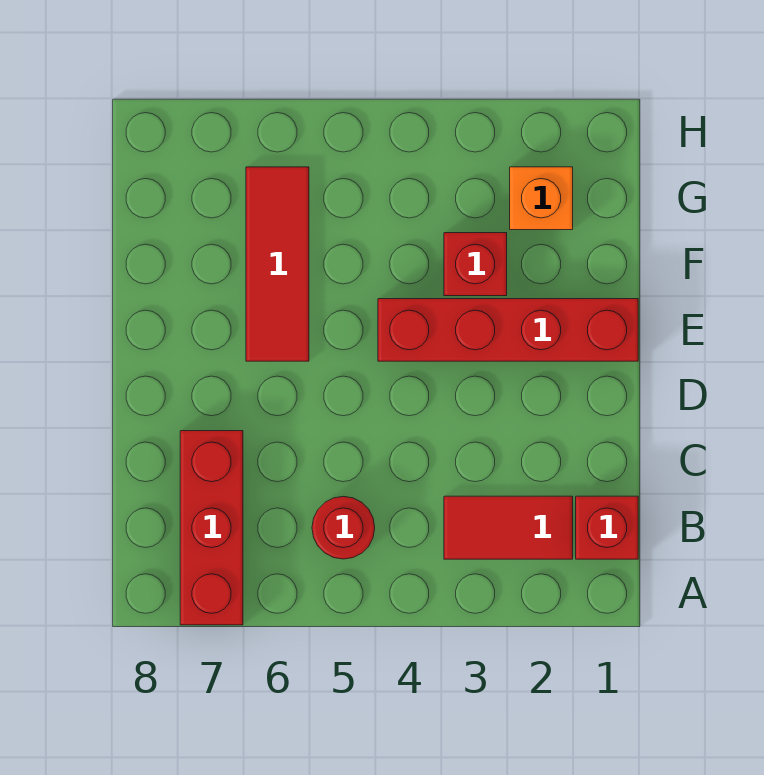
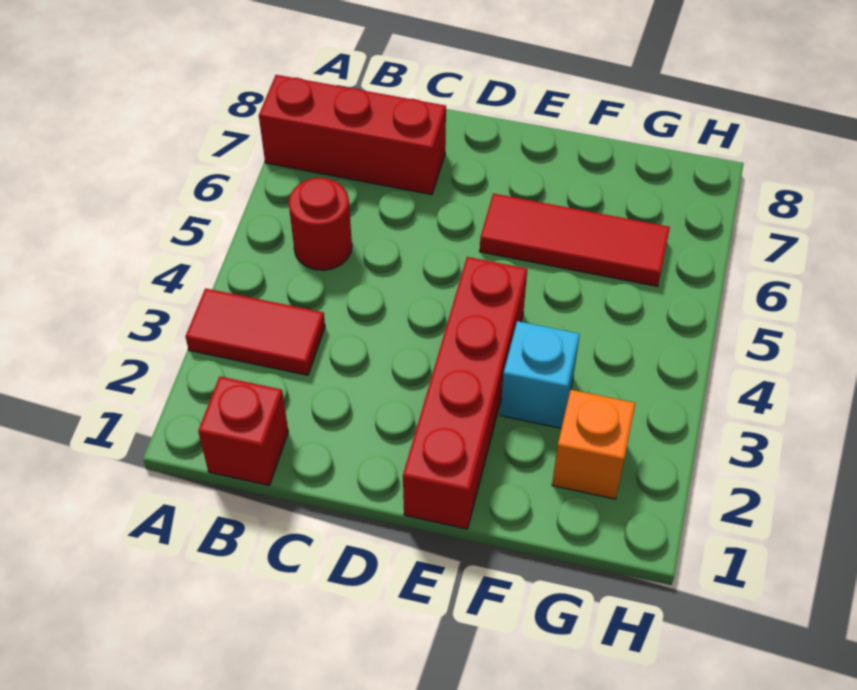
red tile B2:B3 level 1 -> red tile A3:B3 level 1
red brick F3 level 1 -> cyan brick F3 level 1

